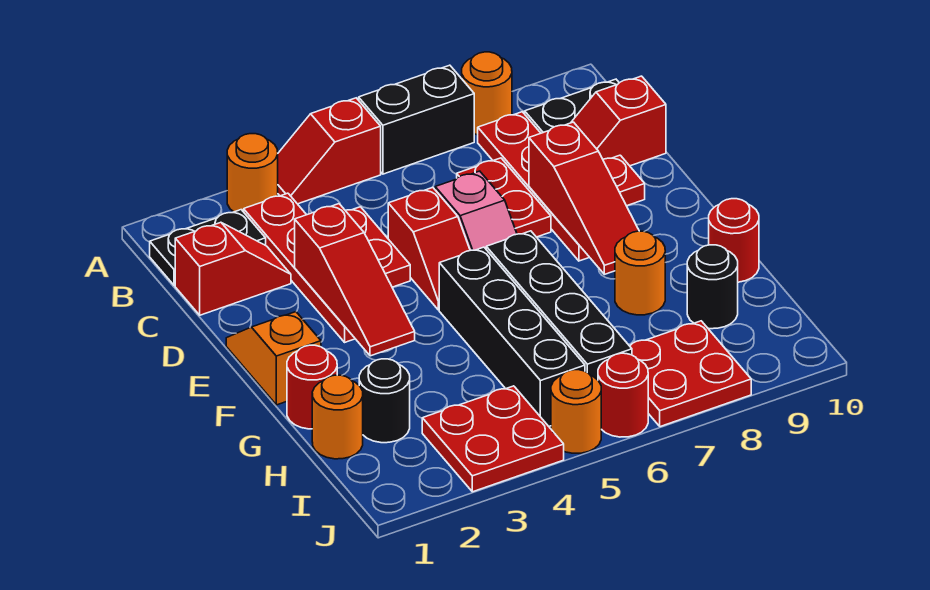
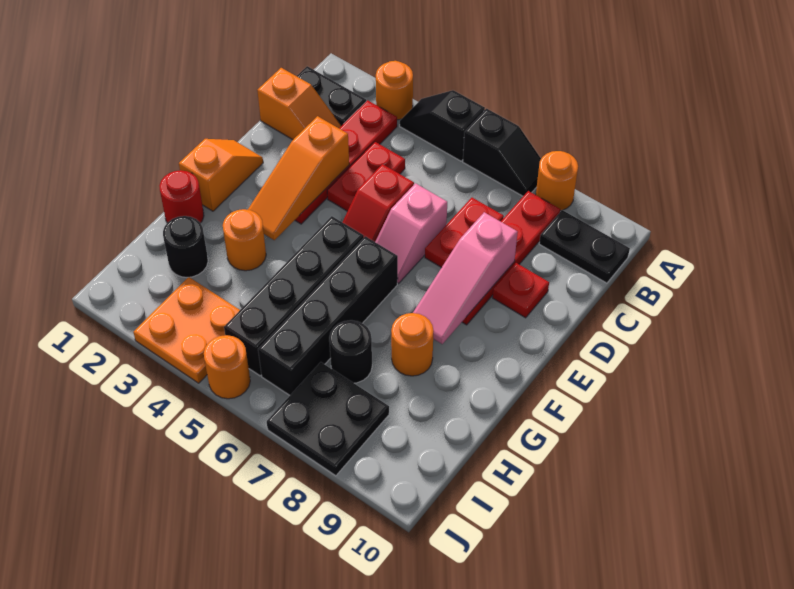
red slope A4:A5 level 1 top 5 -> black slope A4:A5 level 1 top 5
black brick A6:A7 level 1 -> black slope A6:A7 level 1 top 6
red slope C1:C2 level 1 top 1 -> orange slope C1:C2 level 1 top 1
red slope C9:C10 level 1 top 10 -> none
red slope D3:F3 level 2 top D -> orange slope D3:F3 level 2 top D
red slope D8:F8 level 2 top D -> pink slope D8:F8 level 2 top D
red round brick G10 level 1 -> none
orange round brick H1 level 1 -> orange round brick G3 level 1
black round brick H9 level 1 -> black round brick H7 level 1
red plate I3:J4 level 1 -> orange plate I3:J4 level 1
red plate I7:J8 level 1 -> black plate I7:J8 level 1
red round brick J6 level 1 -> none

